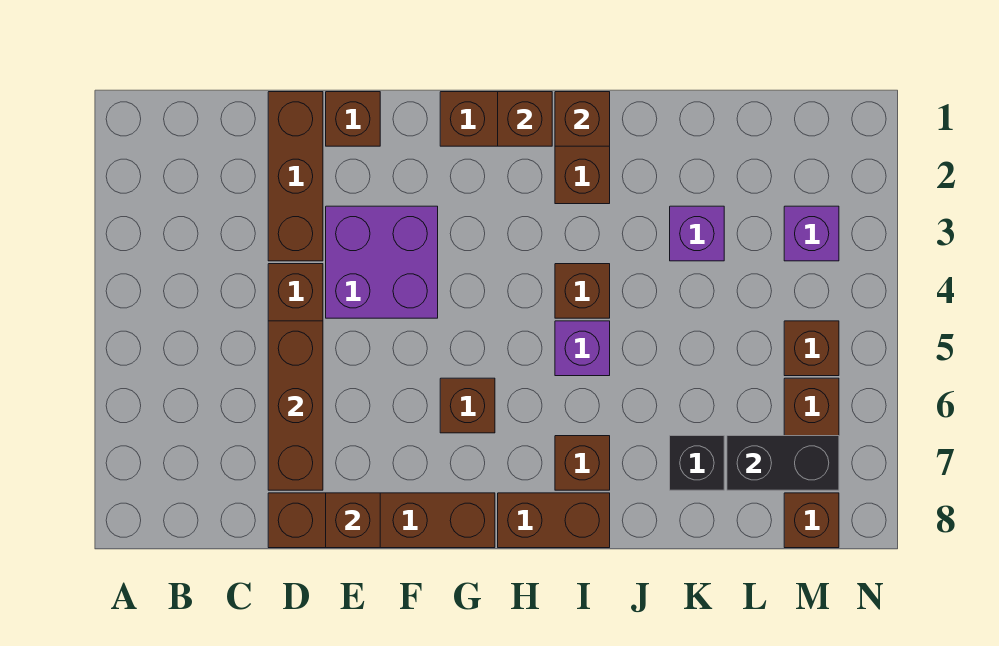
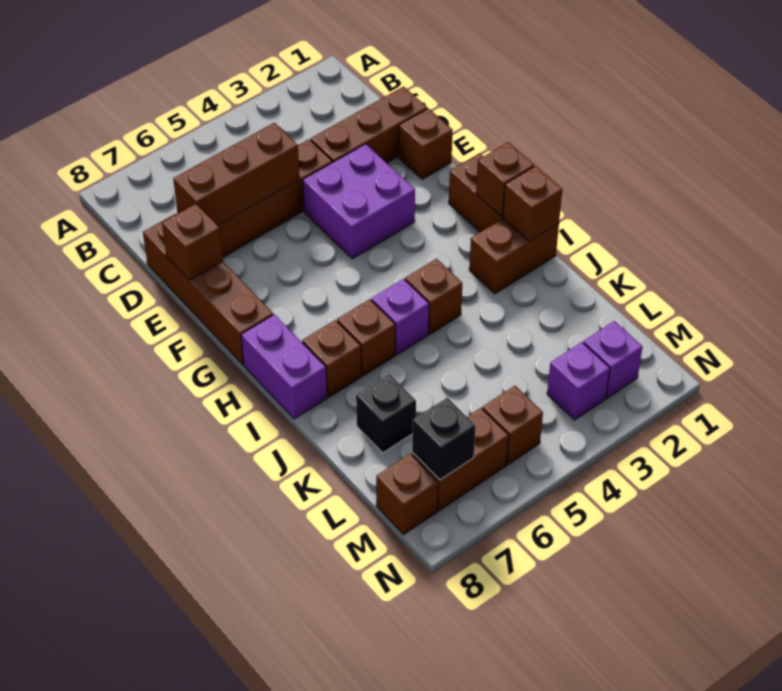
brown brick G6 level 1 -> brown brick I6 level 1
brown brick H8:I8 level 1 -> purple brick H8:I8 level 1
purple brick K3 level 1 -> purple brick M2 level 1
black brick L7:M7 level 2 -> black brick M7 level 2

